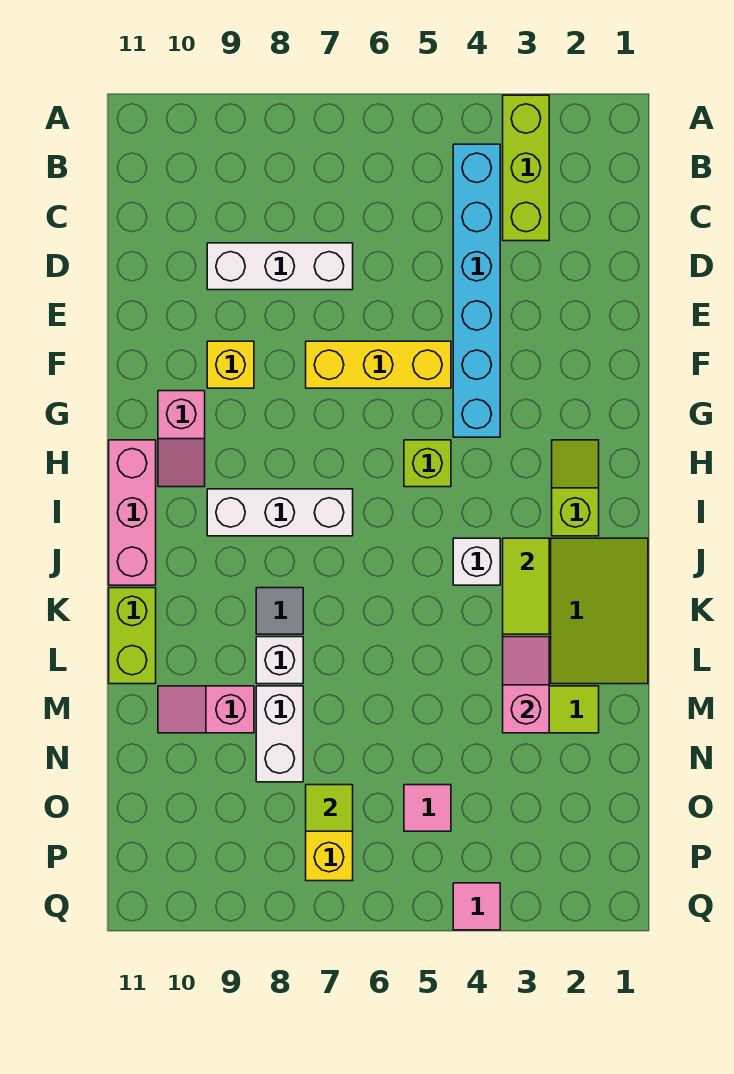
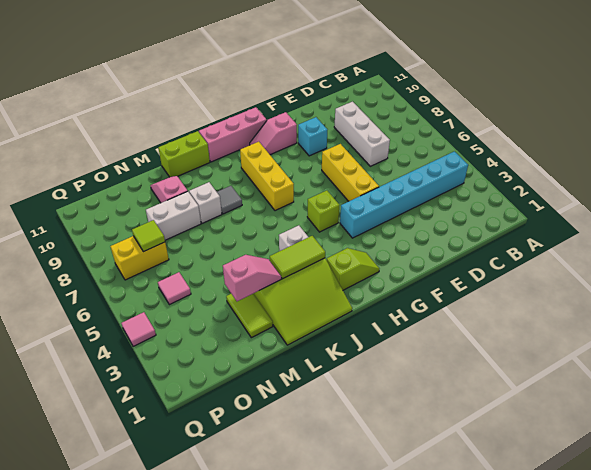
lime brick A3:C3 level 1 -> none
yellow brick F9 level 1 -> cyan brick F9 level 1
white brick I7:I9 level 1 -> yellow brick I7:I9 level 1

